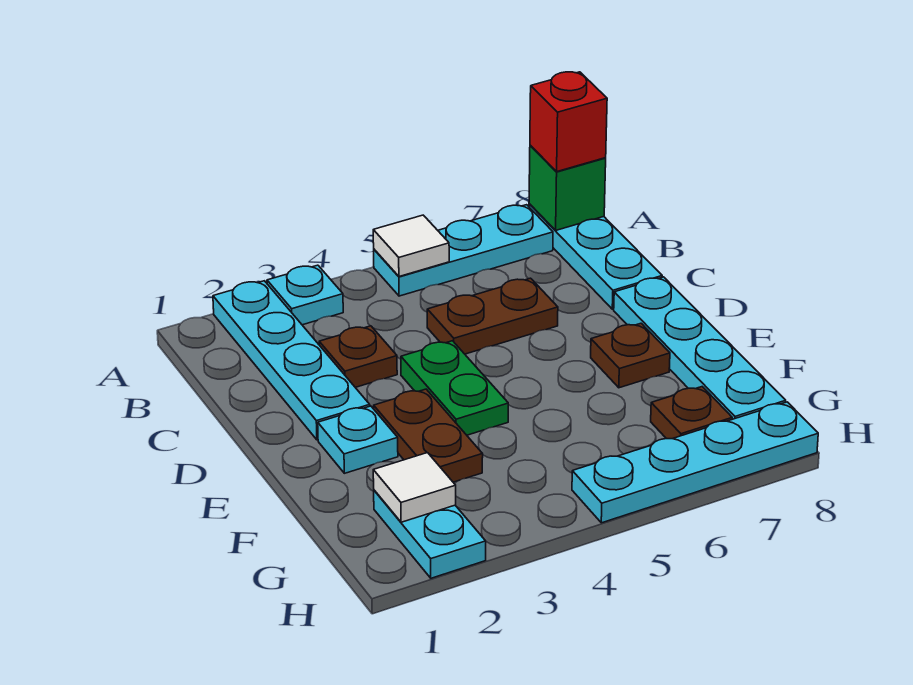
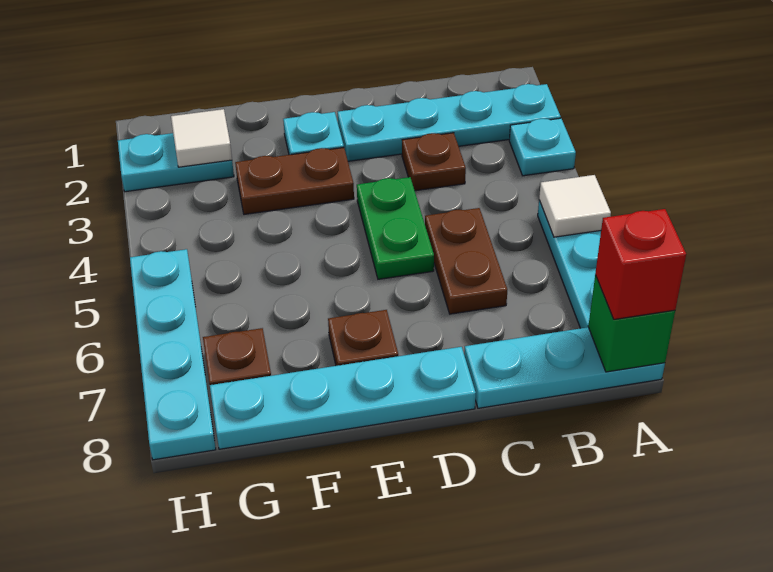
green plate D4:E4 level 1 -> green plate D4:D5 level 1

